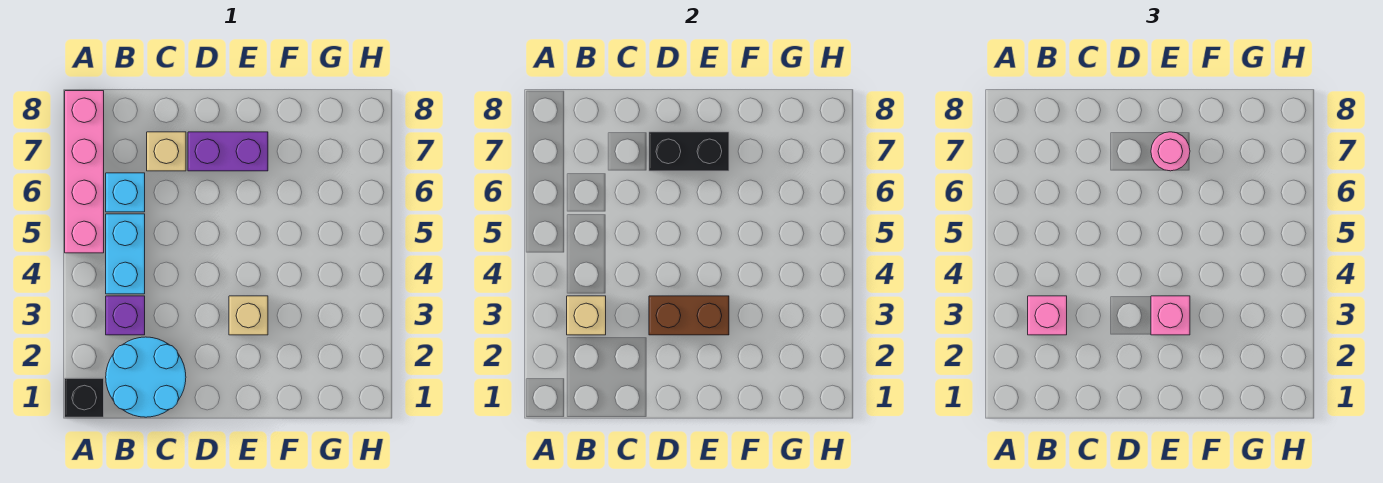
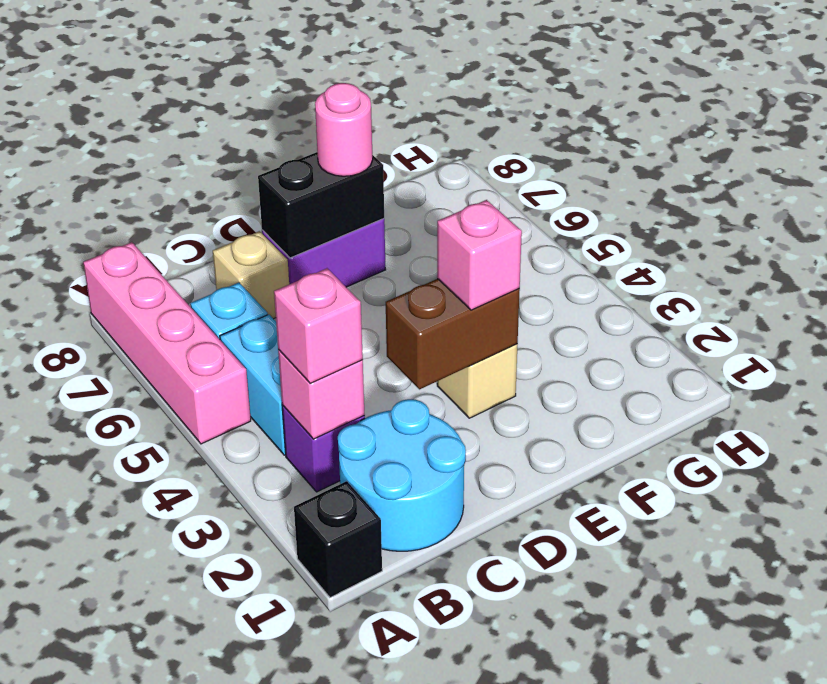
tan brick B3 level 2 -> pink brick B3 level 2

